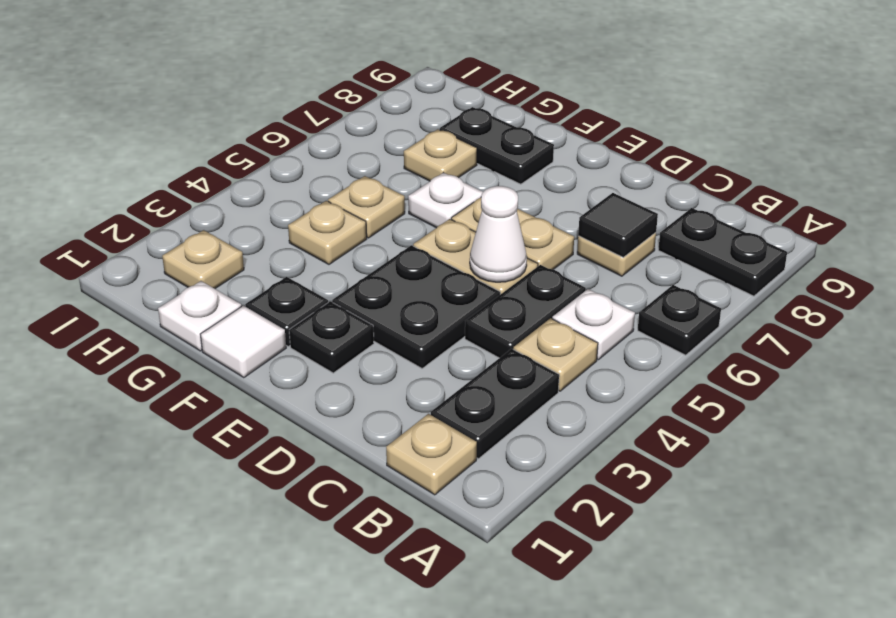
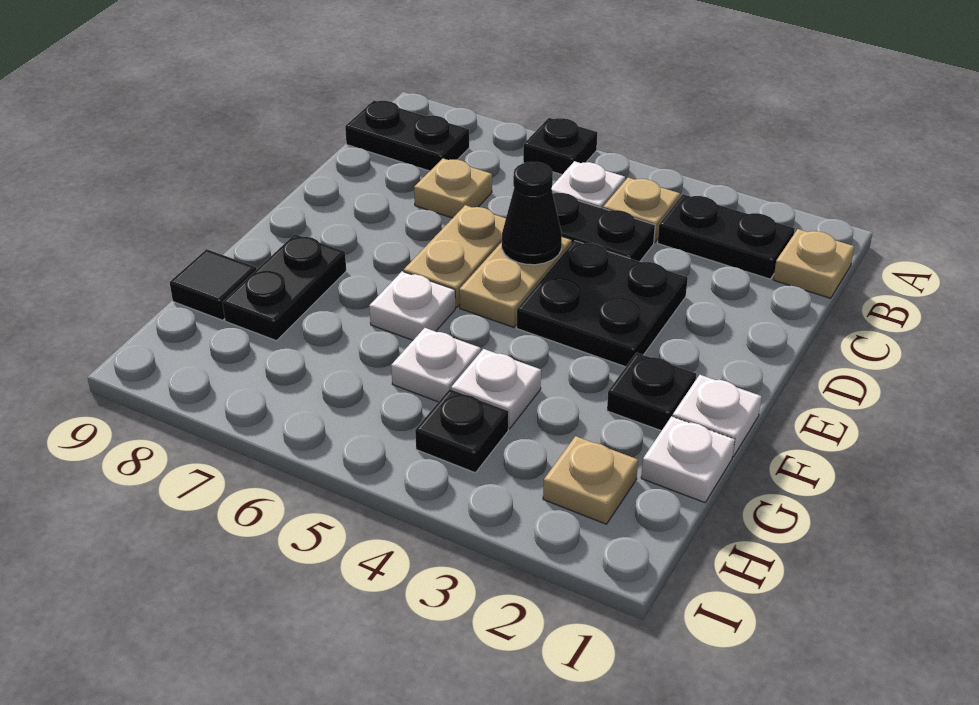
black plate A8:B8 level 1 -> black plate B8:B9 level 1
black tile C7 level 2 -> black tile G9 level 1
white cone D5 level 2 -> black cone D5 level 2
black plate E2 level 1 -> black plate H4 level 1
white tile F1 level 1 -> white plate F1 level 1
tan plate G4 level 1 -> white plate G4 level 1
tan plate G5 level 1 -> white plate G5 level 1
tan plate G7 level 1 -> none

